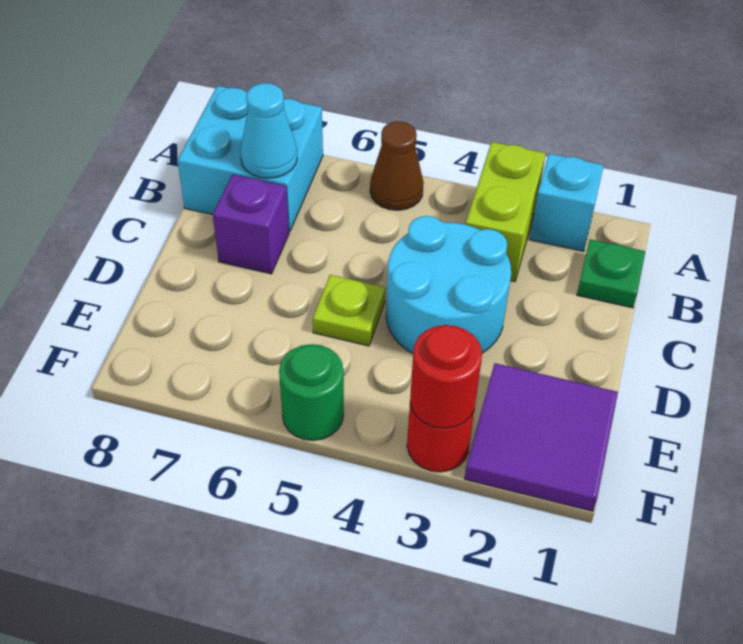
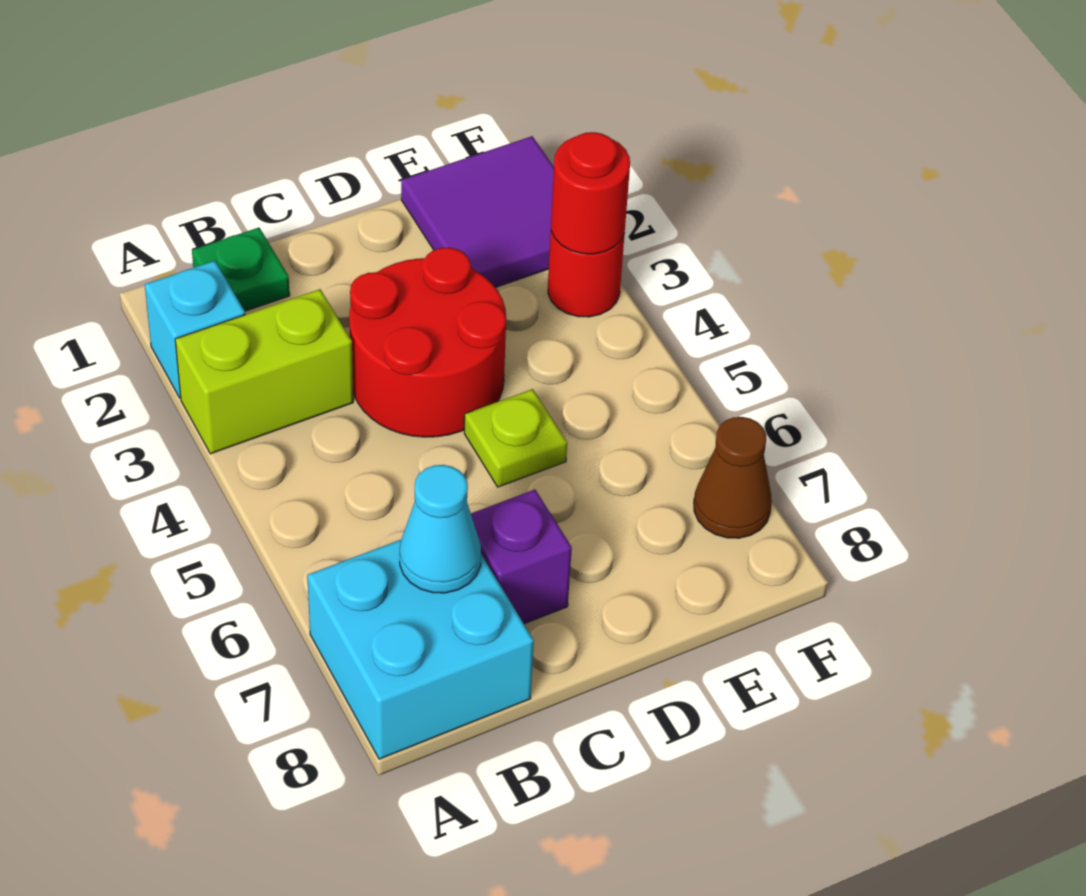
brown cone A5 level 1 -> brown cone F7 level 1
cyan round brick C3:D4 level 1 -> red round brick C3:D4 level 1
green round brick F5 level 1 -> none

